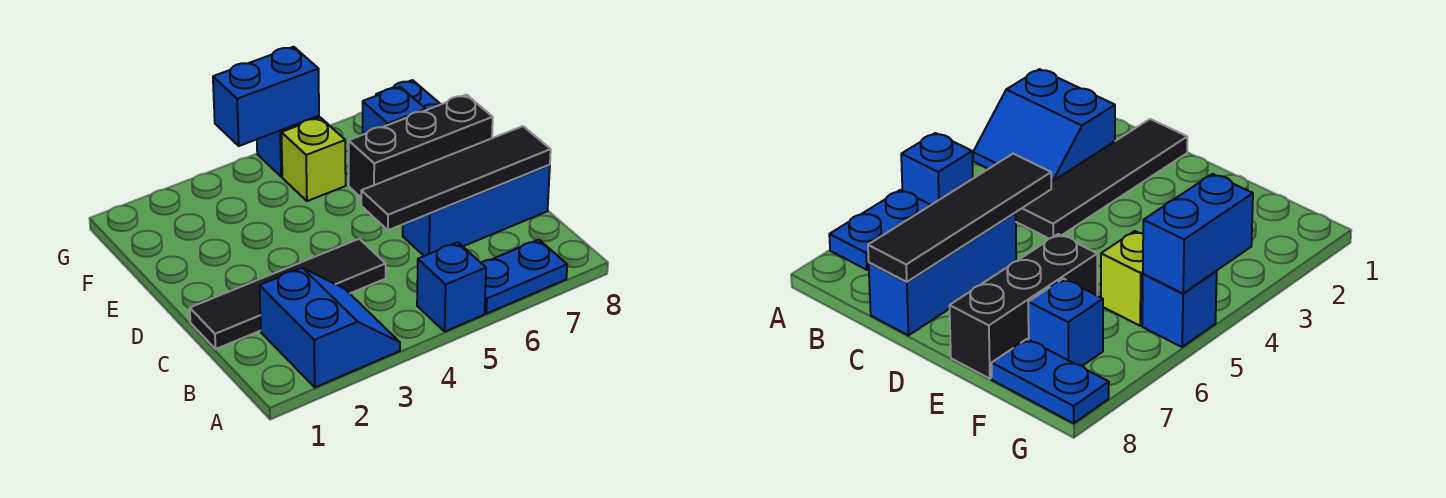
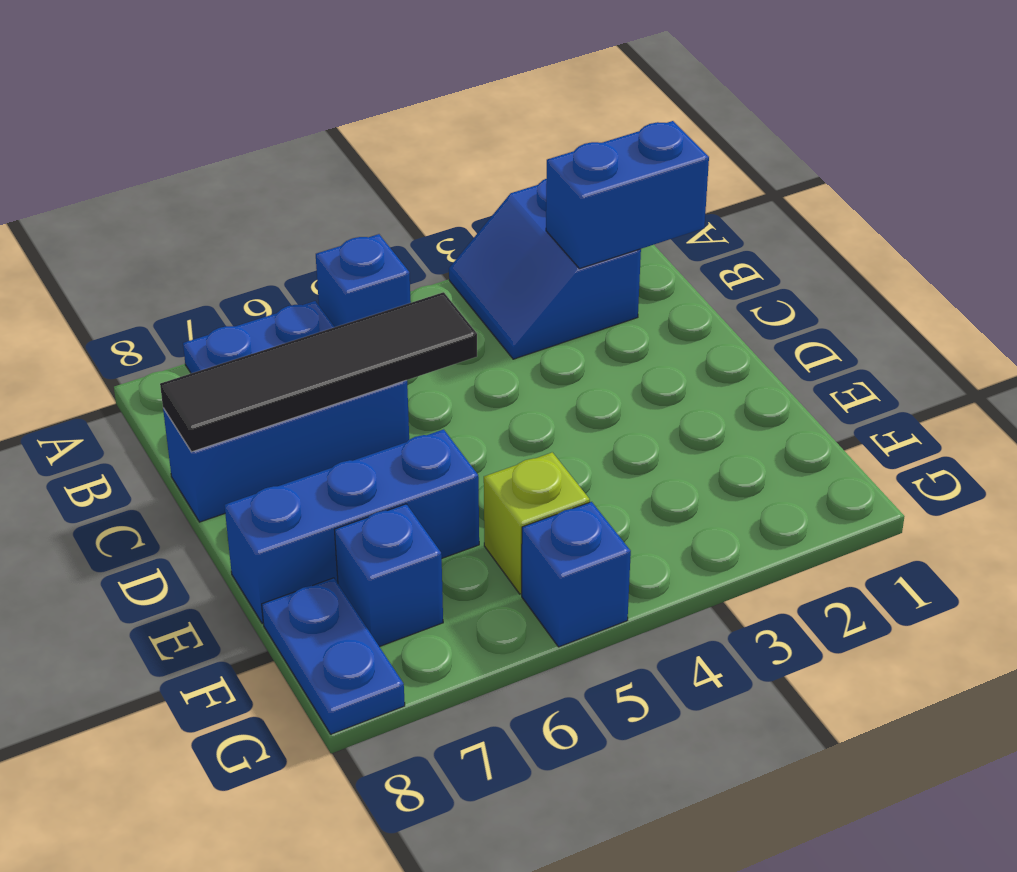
black tile C1:C4 level 1 -> none
black brick E6:E8 level 1 -> blue brick E6:E8 level 1
blue brick G4:G5 level 2 -> blue brick B1:B2 level 2

